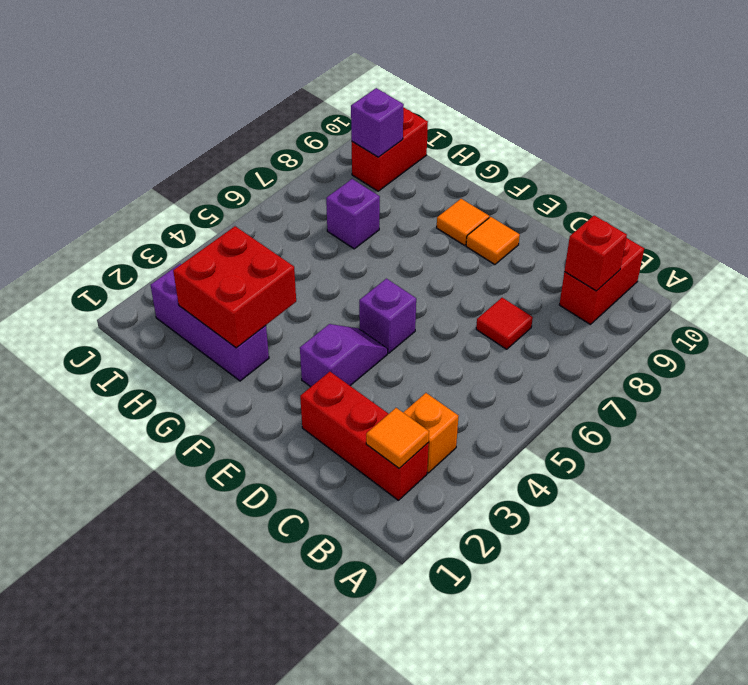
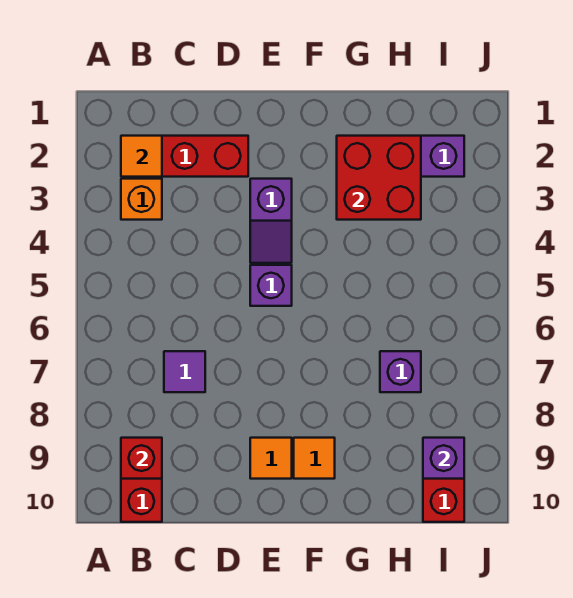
red tile C7 level 1 -> purple tile C7 level 1

